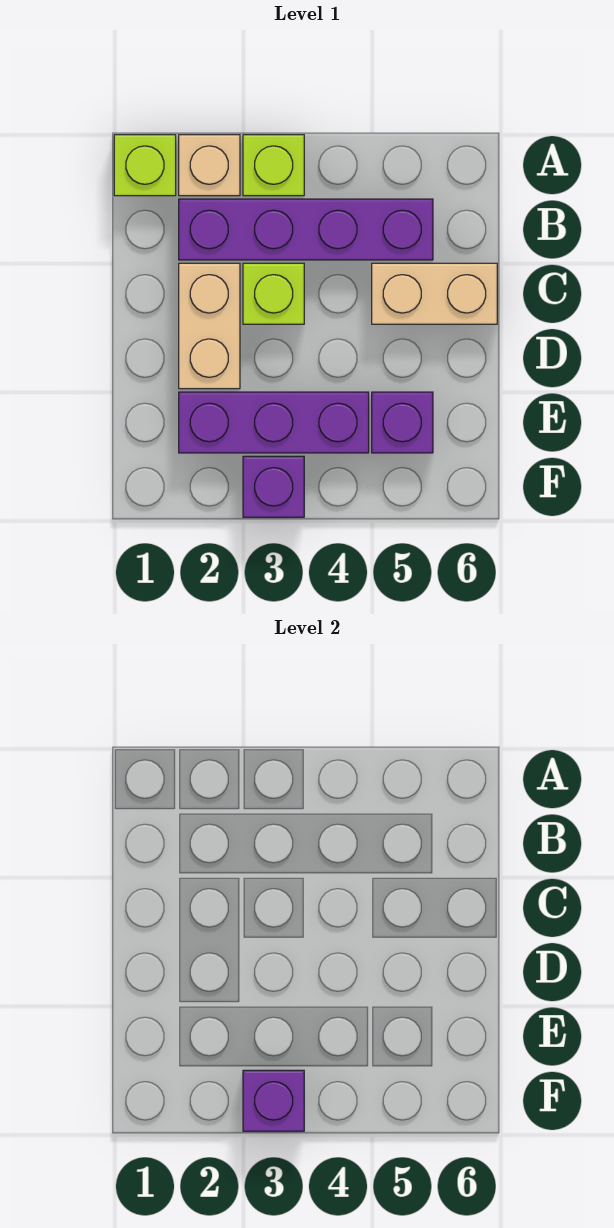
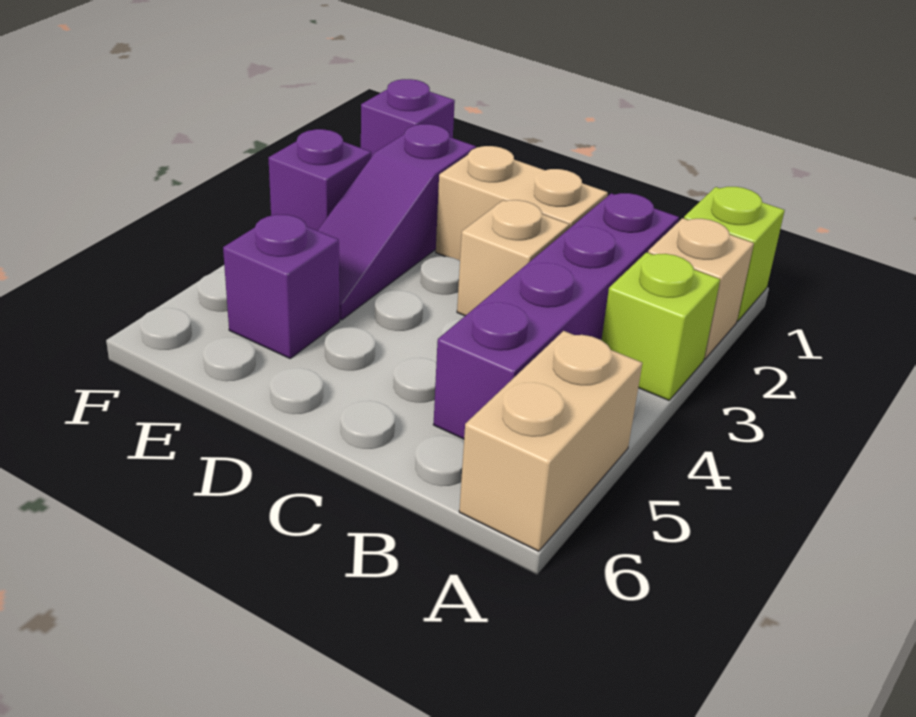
lime brick C3 level 1 -> tan brick C3 level 1
tan brick C5:C6 level 1 -> tan brick A5:A6 level 1
purple brick E2:E4 level 1 -> purple slope E2:E4 level 1 top 2
purple brick F3 level 2 -> purple brick F1 level 1

